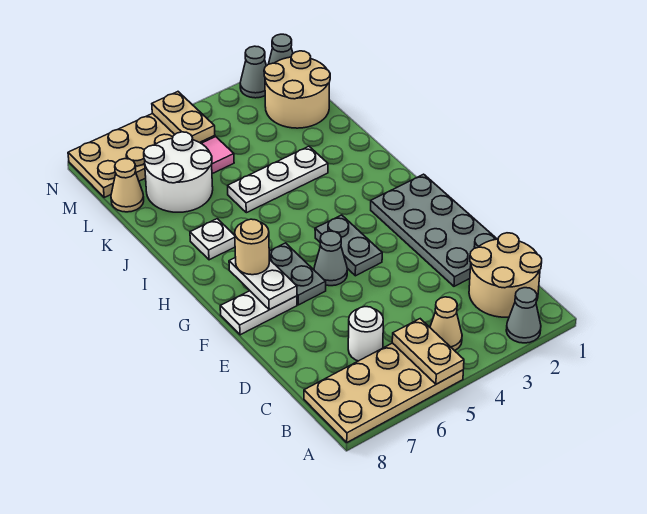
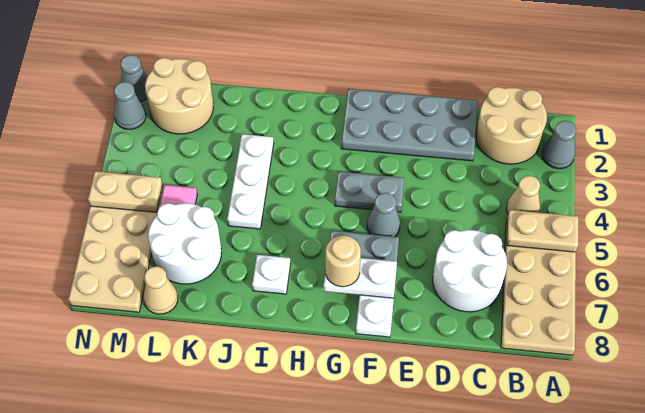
white round brick C6 level 1 -> white round brick C6:D7 level 1

